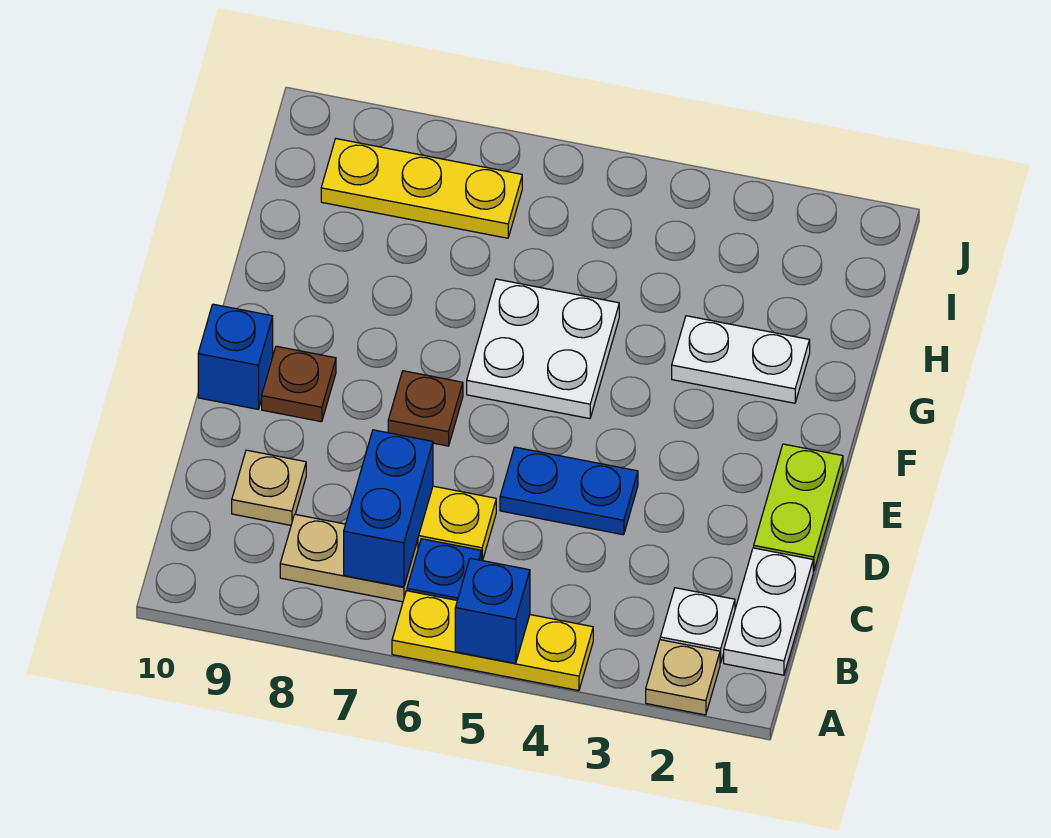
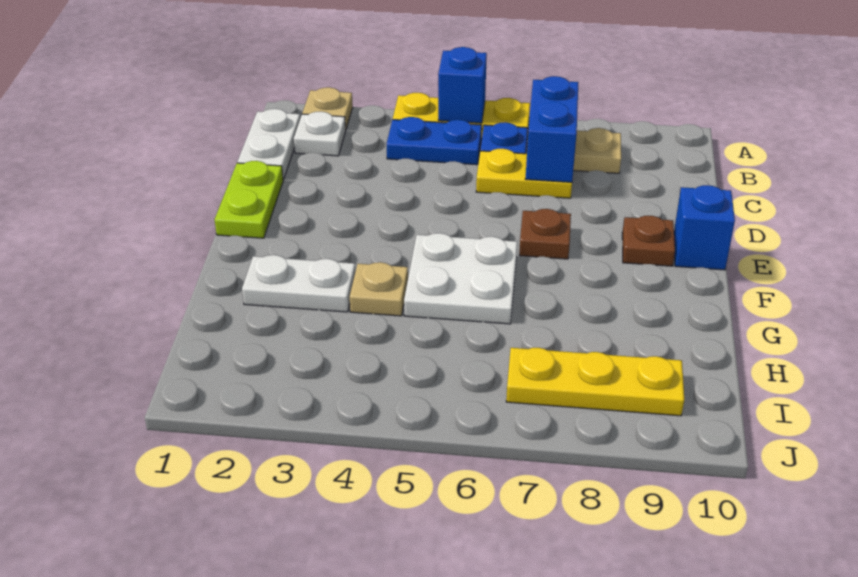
tan plate C9 level 1 -> tan plate G4 level 1
blue plate D4:D5 level 1 -> blue plate B4:B5 level 1

